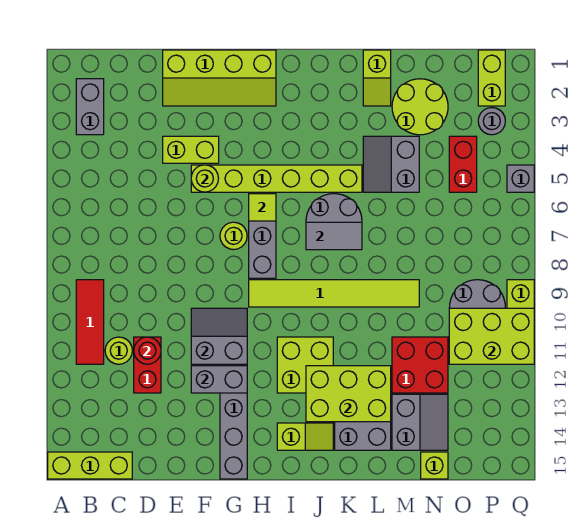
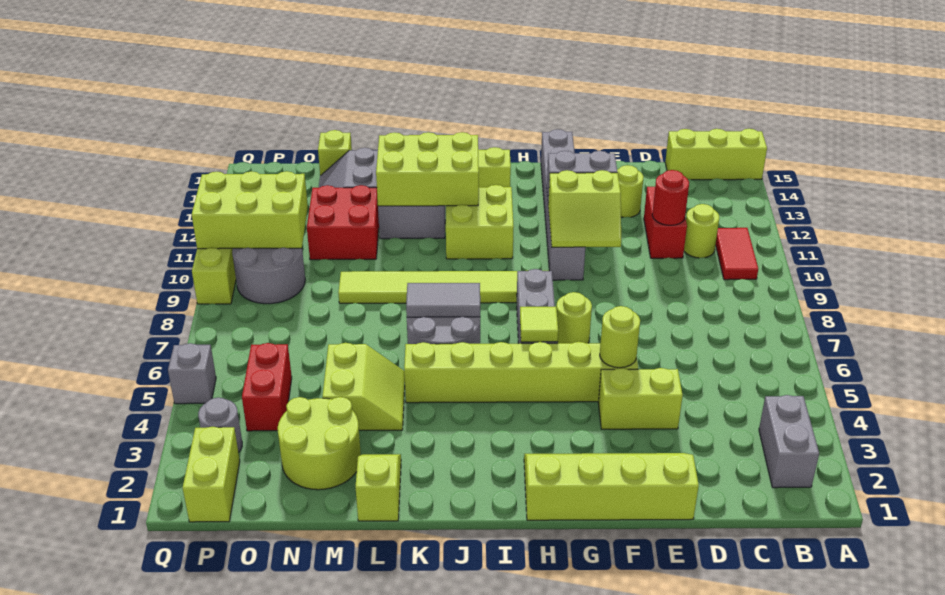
red tile B9:B11 level 1 -> red tile B10:B11 level 1
none -> lime round brick E13 level 1
grey slope F10:G11 level 2 top 11 -> lime slope F10:G11 level 2 top 11
grey slope L4:M5 level 1 top M -> lime slope L4:M5 level 1 top M

